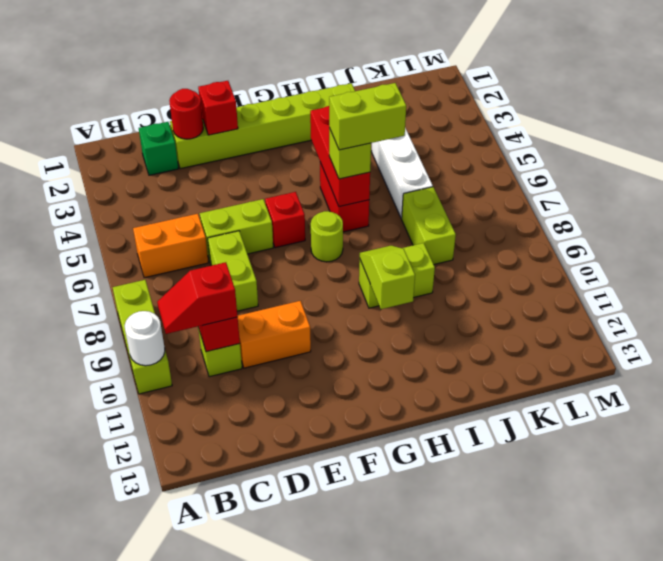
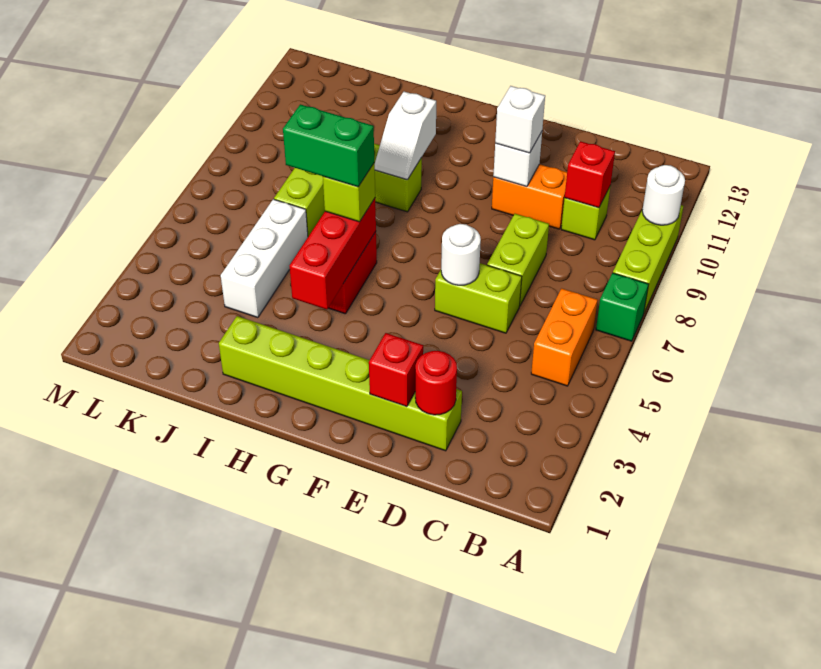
orange brick B6:C6 level 1 -> orange brick B5:B6 level 1
red slope B10:C10 level 3 top C -> none
green brick C2 level 1 -> green brick A7 level 1
none -> white round brick E6 level 2
none -> white brick E10 level 2
none -> white brick E10 level 3
red brick F6 level 1 -> none
lime round brick G7 level 1 -> none
lime brick H6:I6 level 4 -> green brick H6:I6 level 4
lime slope H9:H10 level 2 top 10 -> white slope H9:H10 level 2 top 10

